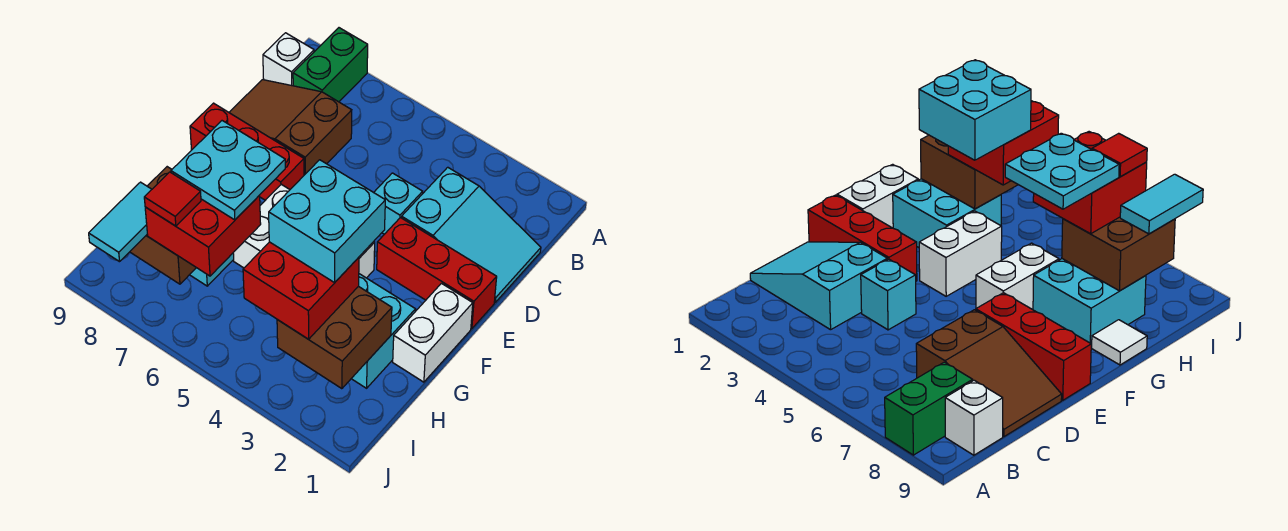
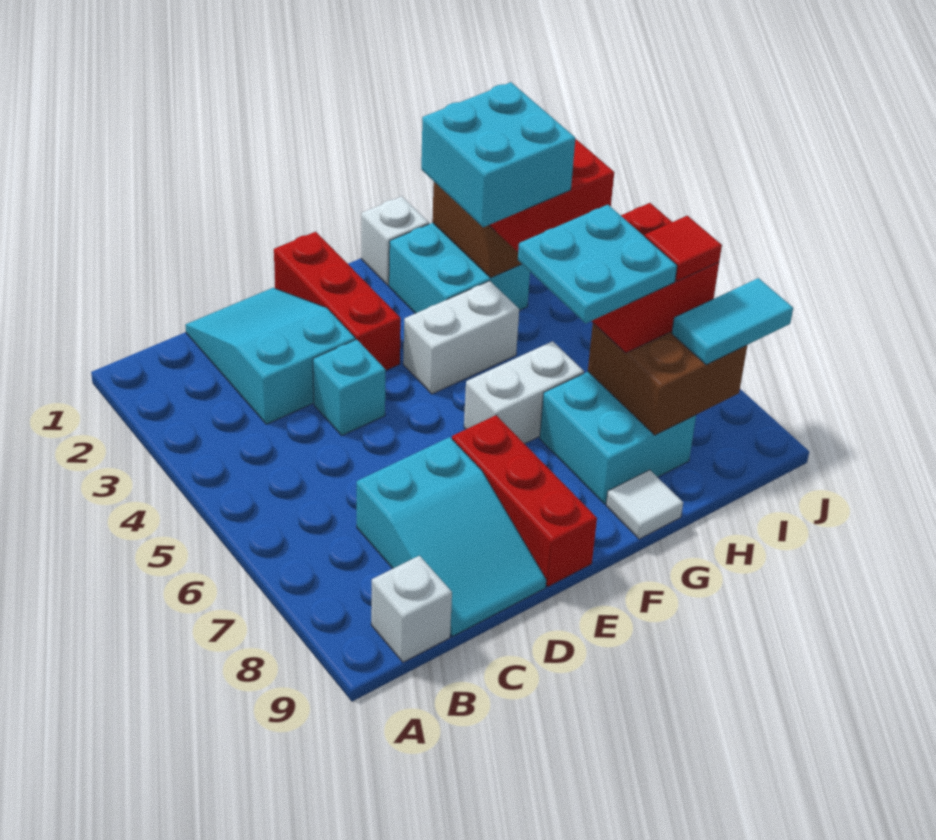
green brick A8:B8 level 1 -> none
brown slope C7:D9 level 1 top 7 -> cyan slope C7:D9 level 1 top 7
white brick F1:G1 level 1 -> white brick G1 level 1

